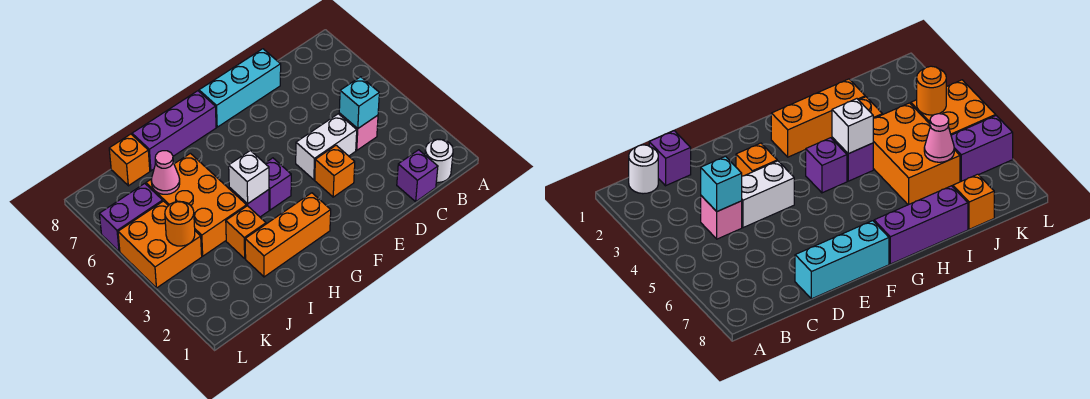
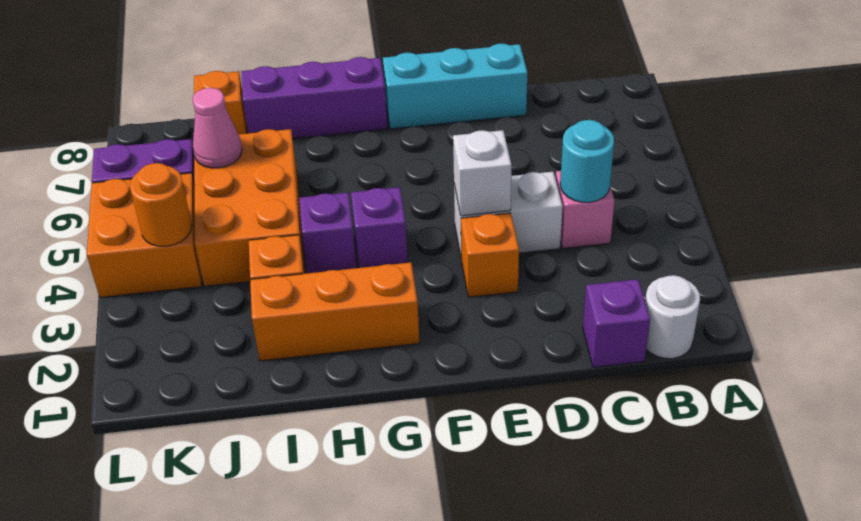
cyan brick C4 level 2 -> cyan round brick C4 level 2
white brick H4 level 2 -> white brick E4 level 2

